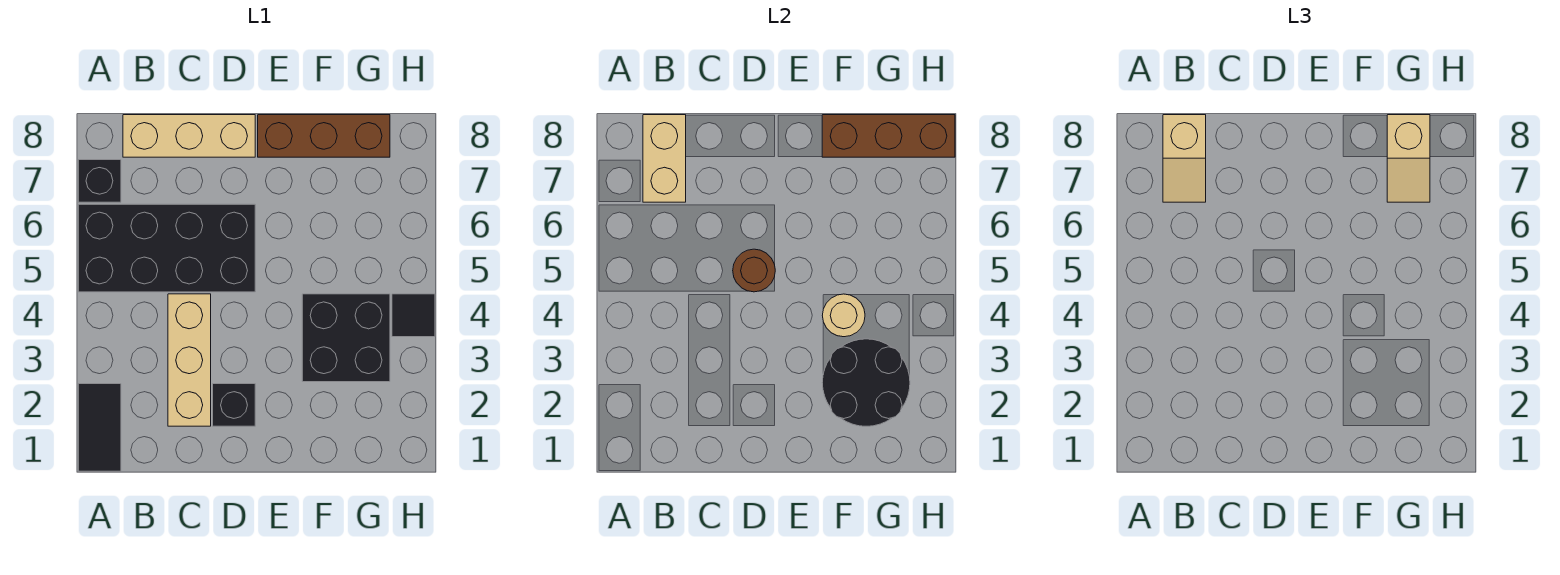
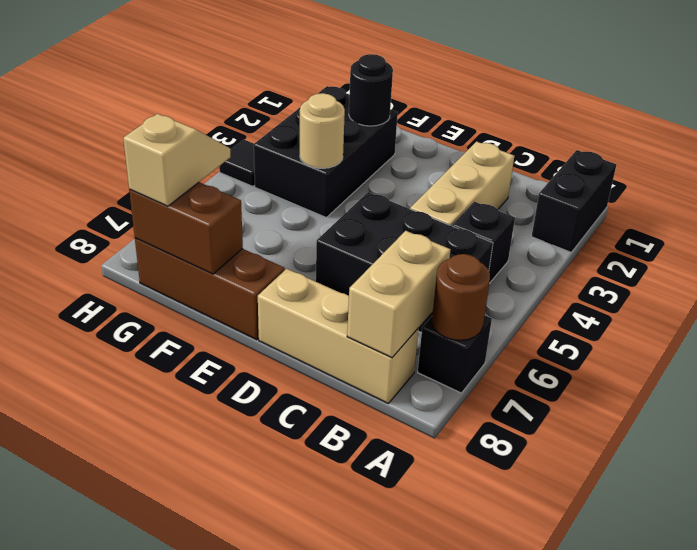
black tile A1:A2 level 1 -> black brick A1:A2 level 1
black brick A5:D6 level 1 -> black brick B5:D6 level 1
tan slope B7:B8 level 3 top 8 -> none
black brick D2 level 1 -> black brick B4 level 1
brown round brick D5 level 2 -> brown round brick A7 level 2
black round brick F2:G3 level 2 -> black round brick F2 level 2
black brick F3:G4 level 1 -> black brick F2:G4 level 1
brown brick F8:H8 level 2 -> brown brick F8:G8 level 2

